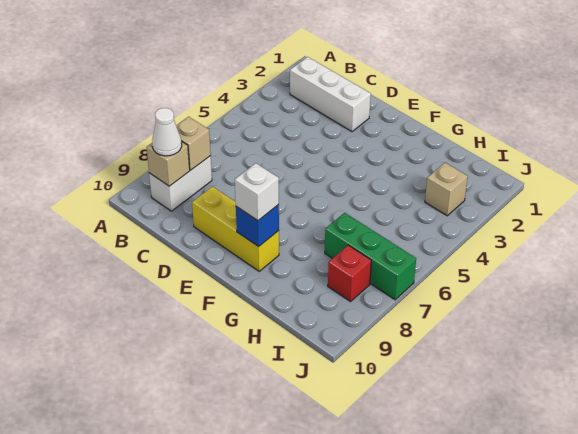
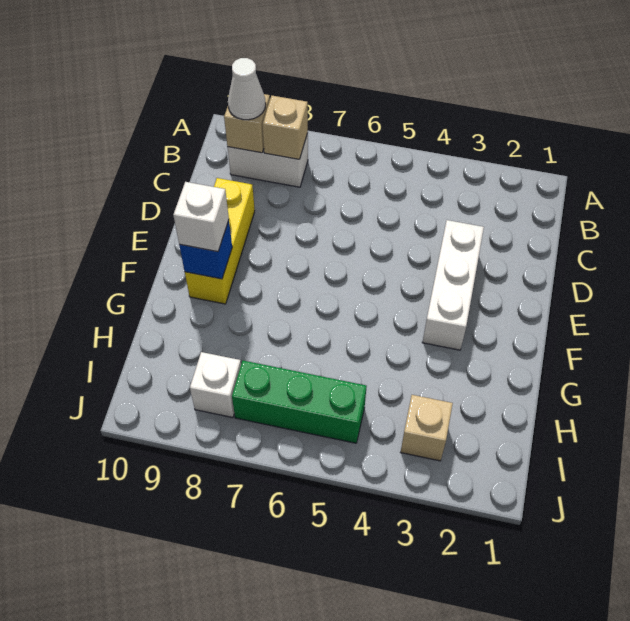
white brick B2:D2 level 1 -> white brick D3:F3 level 1
green brick H7:J7 level 1 -> green brick I5:I7 level 1
red brick I8 level 1 -> white brick I8 level 1

